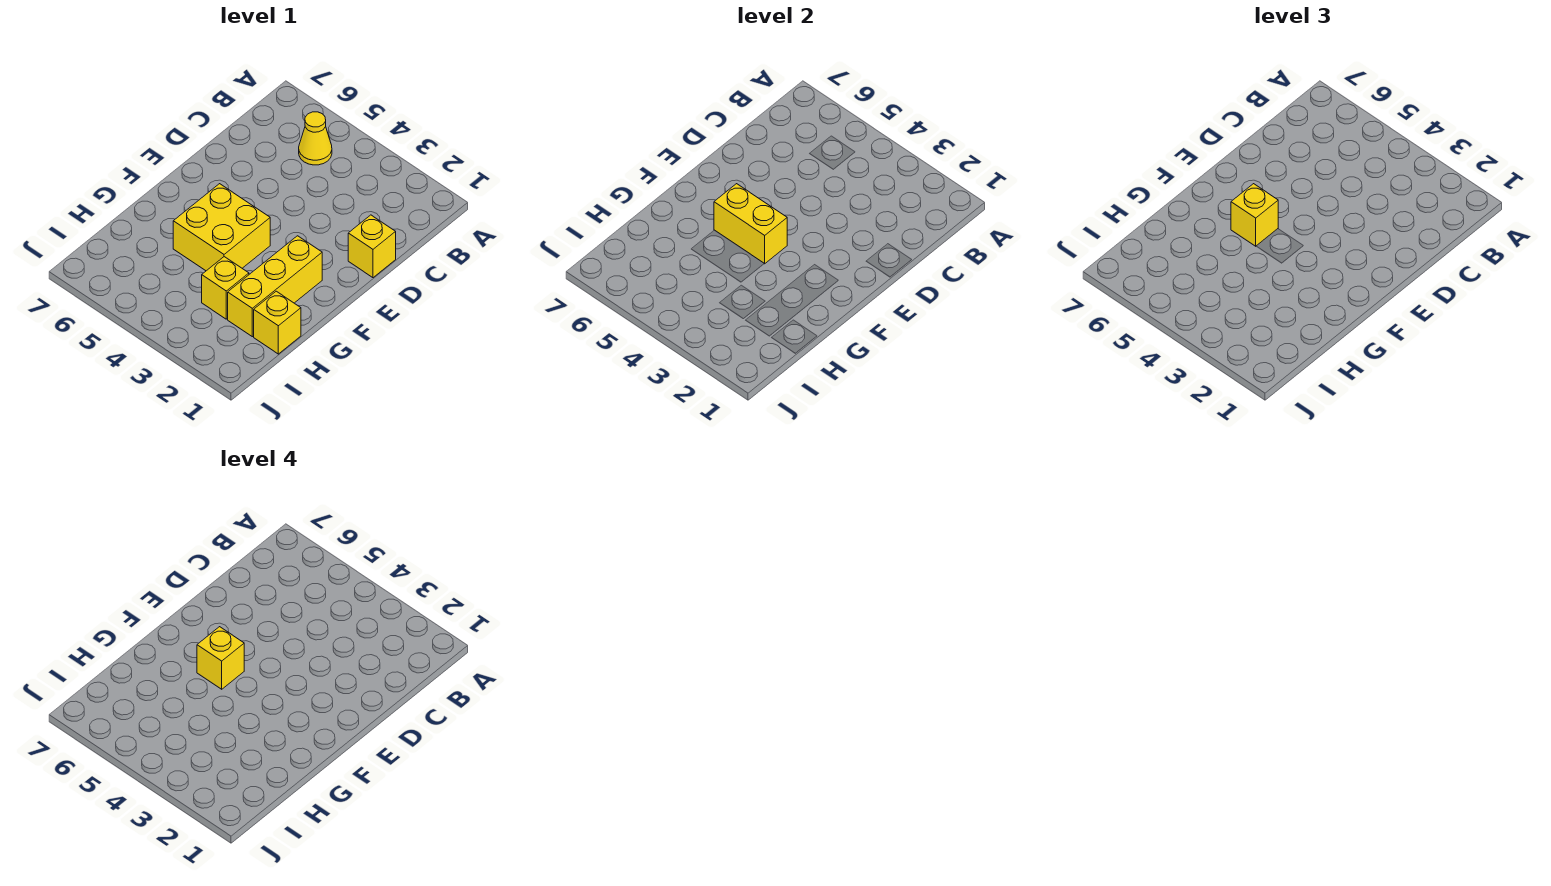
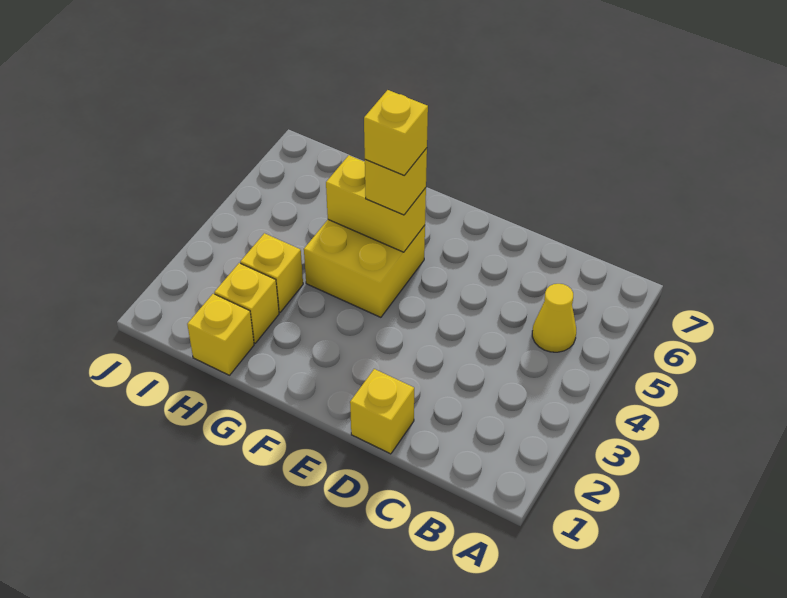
yellow brick F2:H2 level 1 -> yellow brick H2 level 1
yellow brick F4:F5 level 2 -> yellow brick F5:G5 level 2

